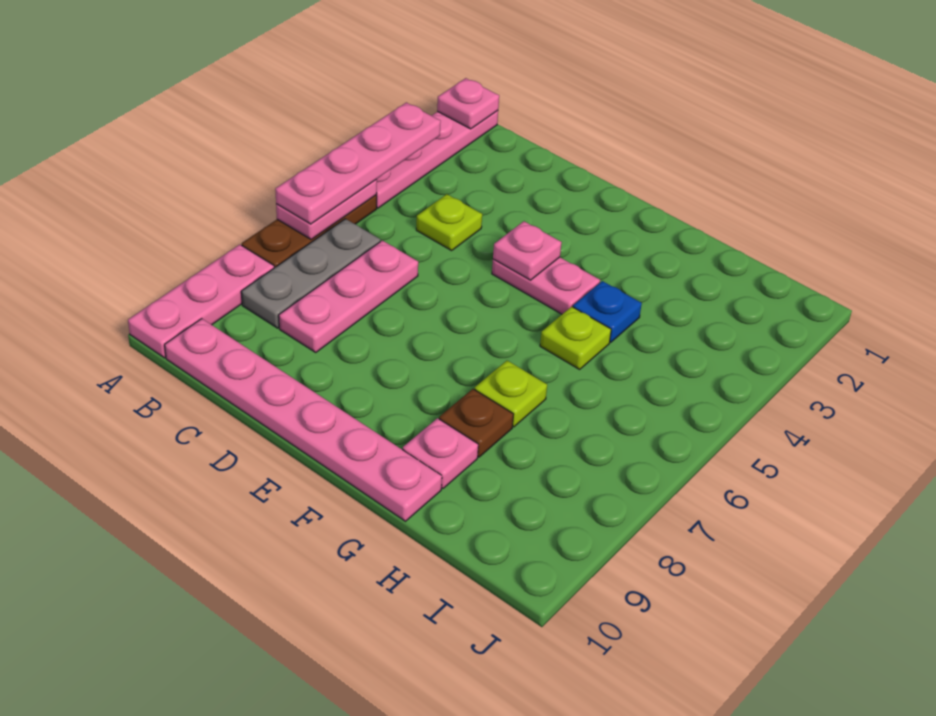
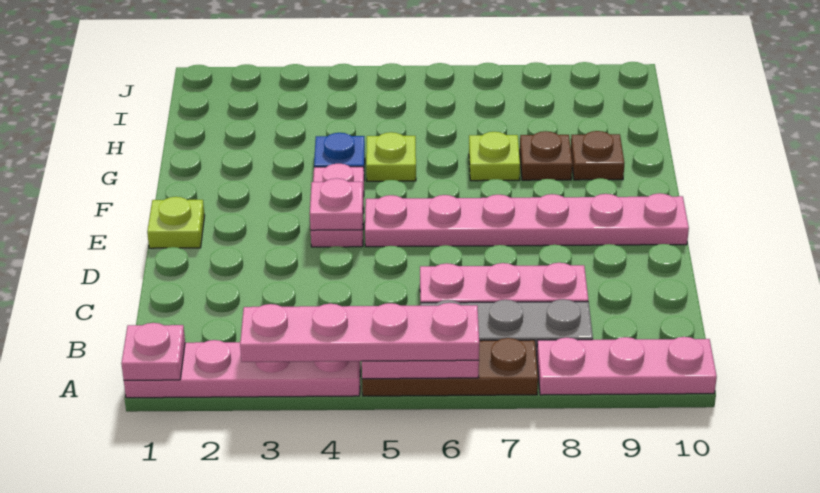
pink plate B10:G10 level 1 -> pink plate E5:E10 level 1
lime plate C4 level 1 -> lime plate E1 level 1
pink plate G9 level 1 -> brown plate G9 level 1

